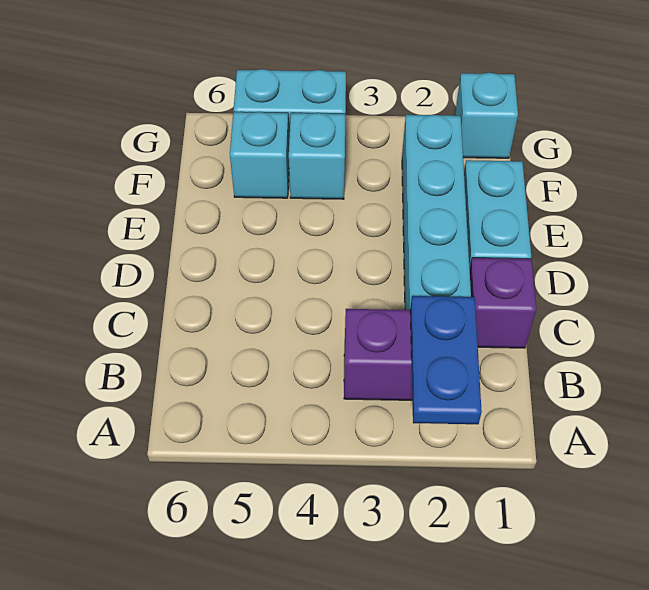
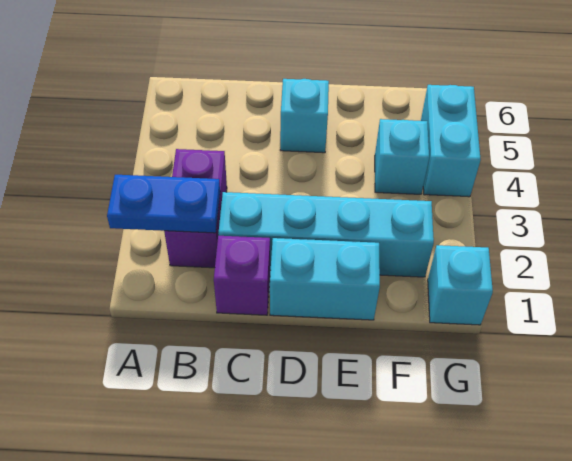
cyan brick F5 level 1 -> cyan brick D5 level 1

